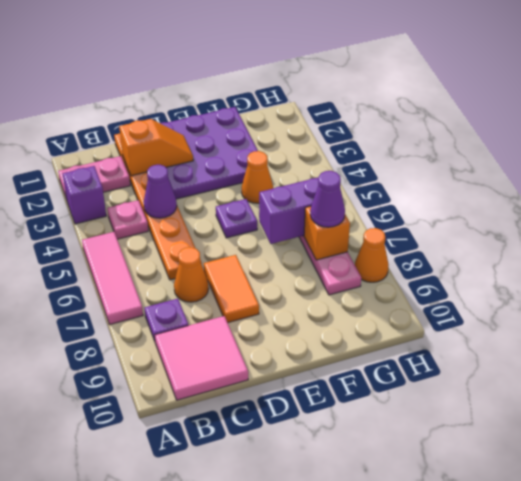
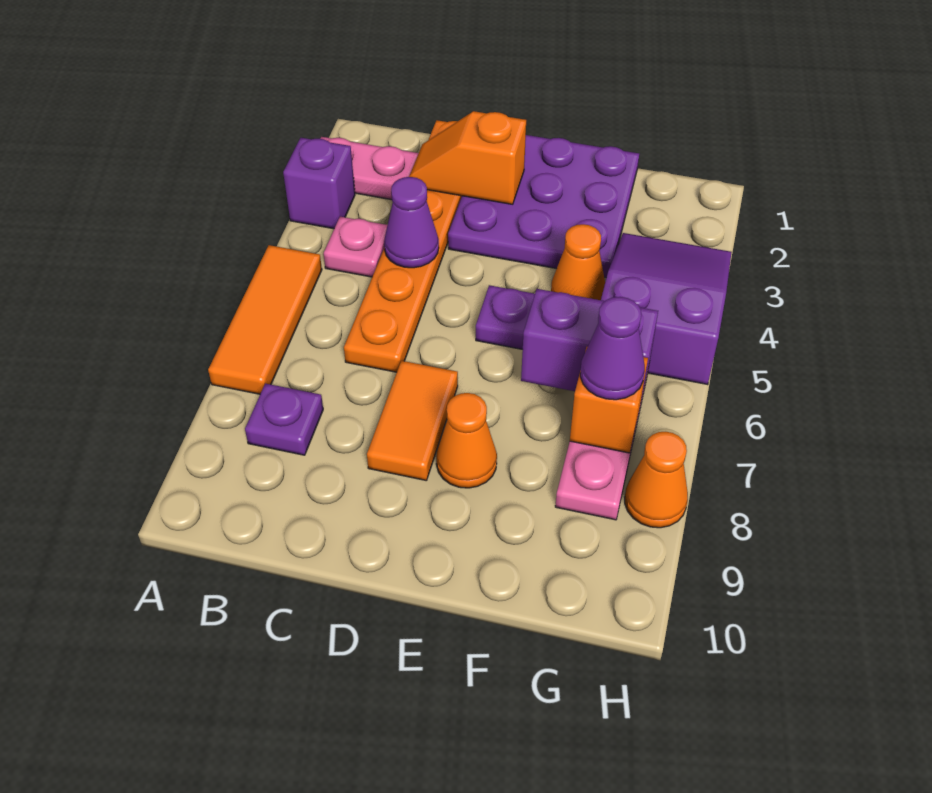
pink tile A5:A7 level 1 -> orange tile A5:A7 level 1
pink tile B9:C10 level 1 -> none
orange slope C2:D2 level 2 top C -> orange slope C2:D2 level 2 top D
orange cone C7 level 1 -> orange cone E8 level 1
none -> purple slope G3:H5 level 1 top 5

